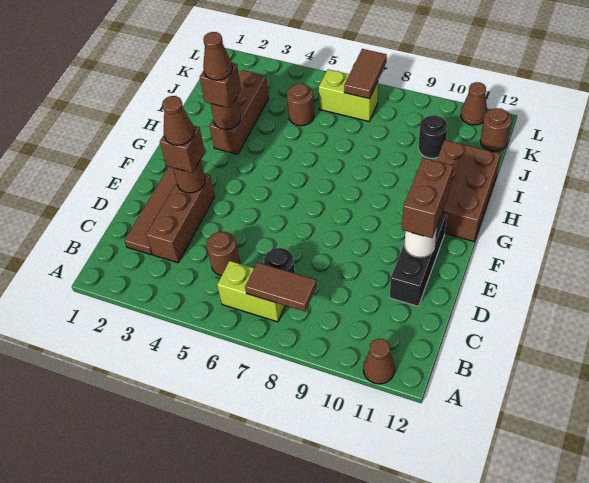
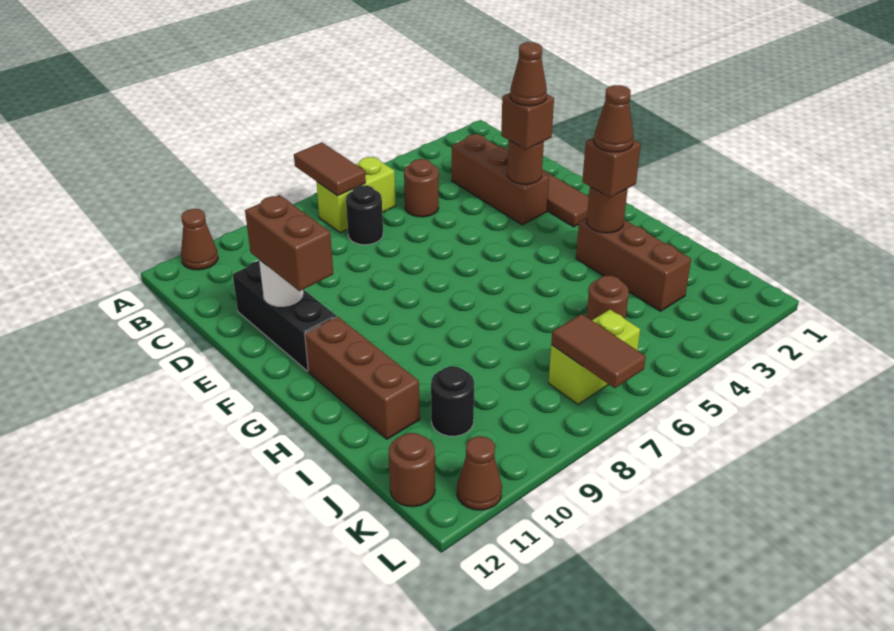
brown tile B7:B8 level 2 -> brown tile A7:B7 level 2
brown brick G11:I12 level 1 -> brown brick G11:I11 level 1

